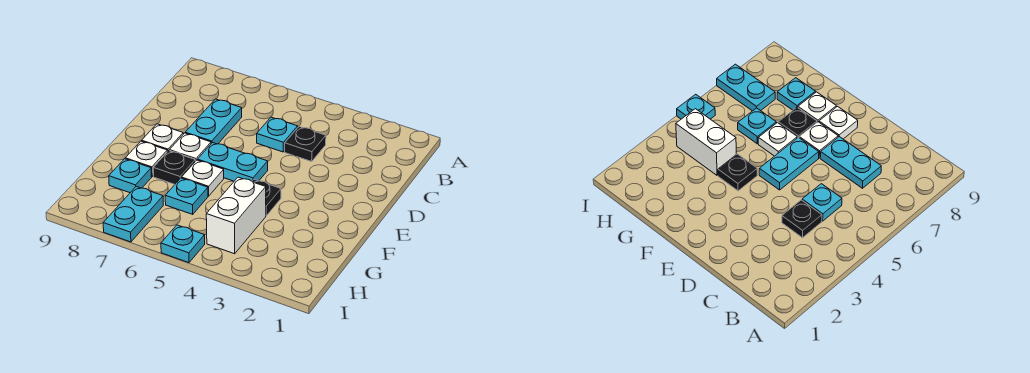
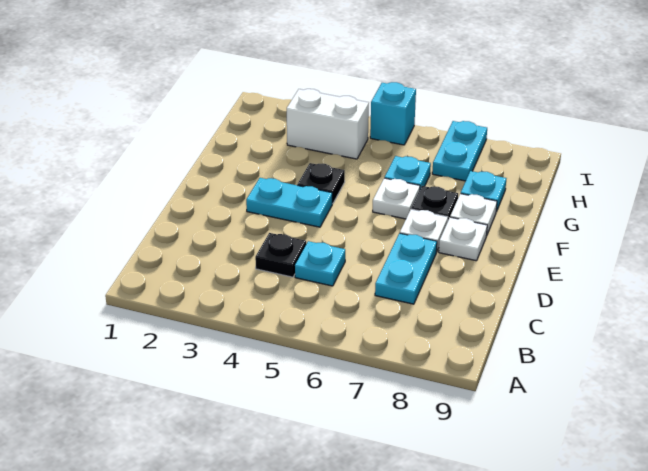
cyan plate E5:E6 level 1 -> cyan plate E3:E4 level 1
white brick G4:H4 level 1 -> white brick H3:H4 level 1
cyan plate I5 level 1 -> cyan brick I5 level 1

